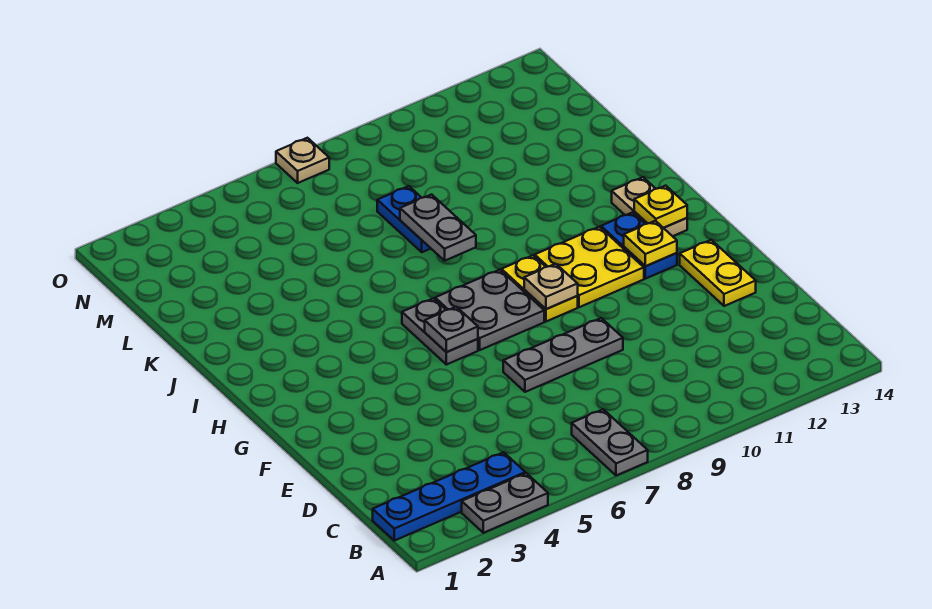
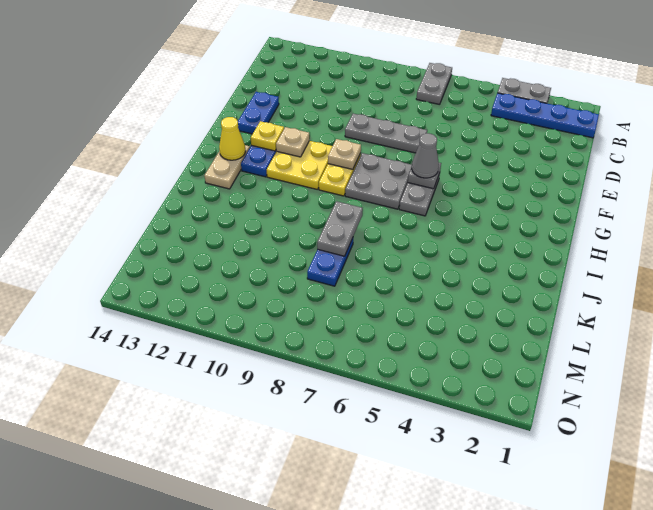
yellow plate E13:F13 level 1 -> blue plate E13:F13 level 1
none -> grey cone G6 level 3
yellow plate H13 level 2 -> yellow cone H13 level 2
tan plate O7 level 1 -> tan plate G11 level 2

